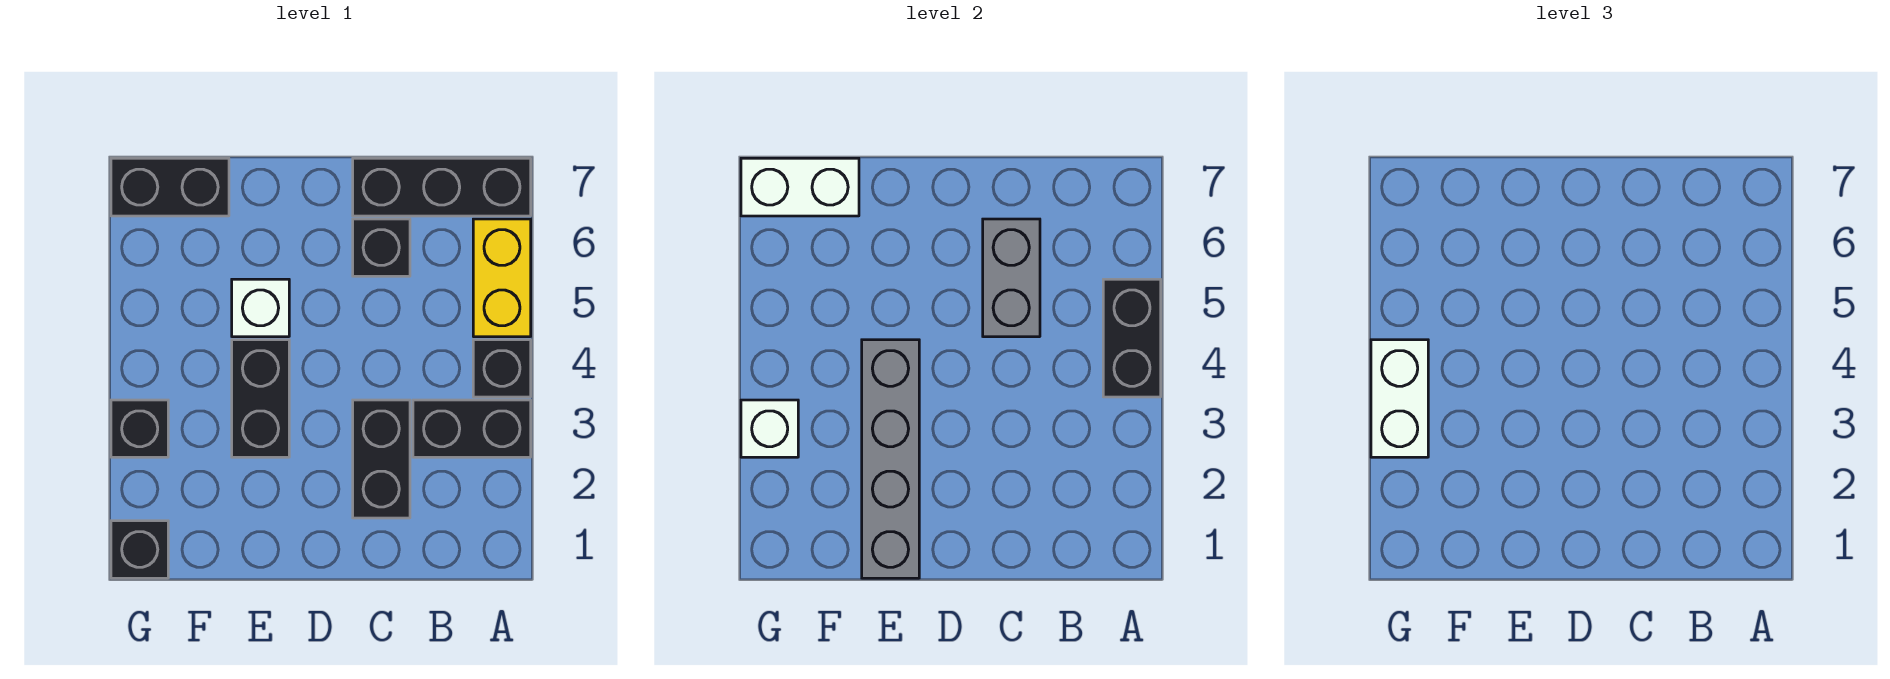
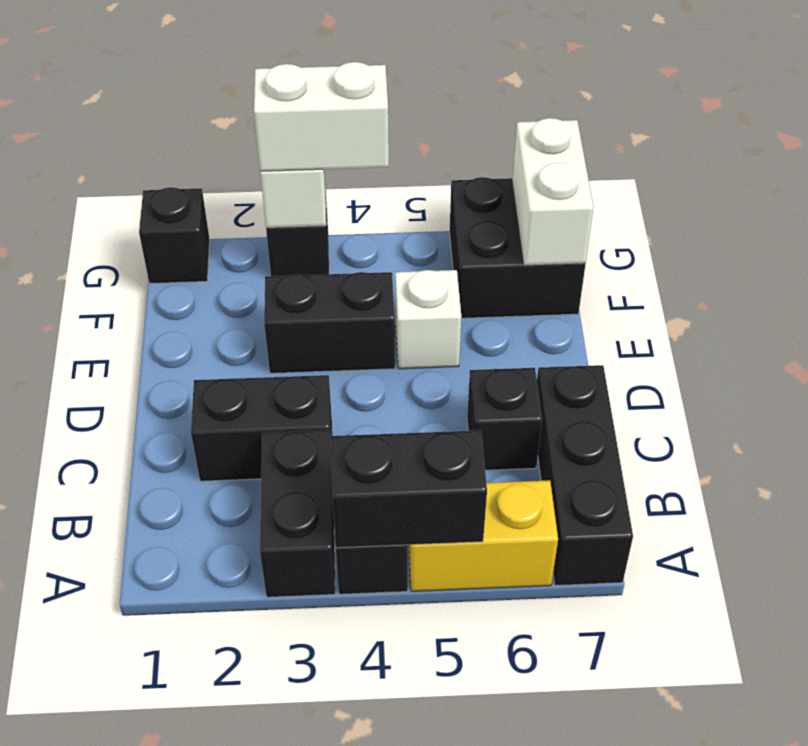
grey brick C5:C6 level 2 -> none
grey brick E1:E4 level 2 -> none
black brick F7:G7 level 1 -> black brick F6:G7 level 1

